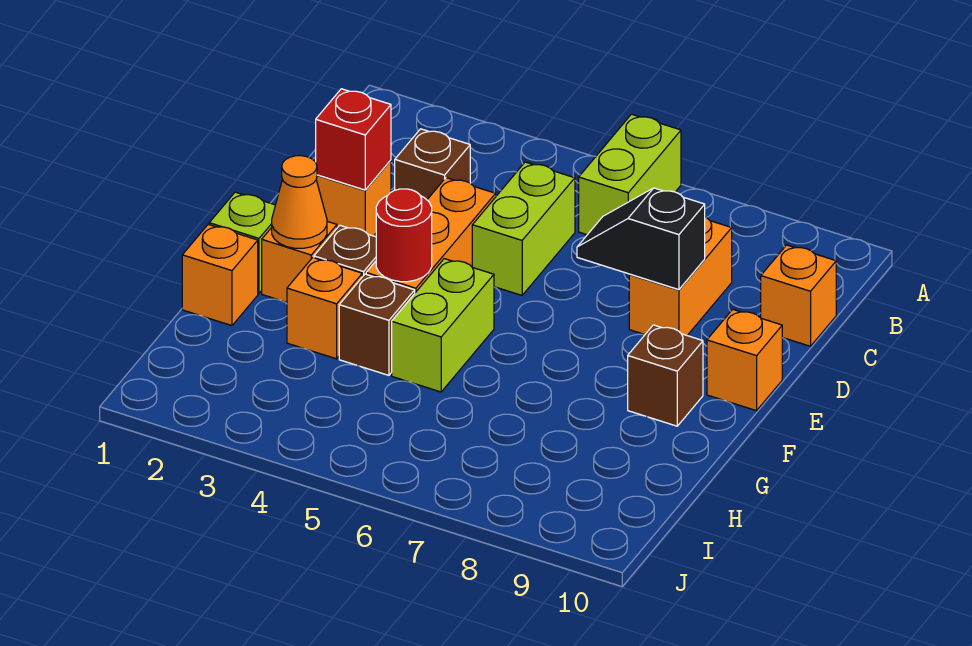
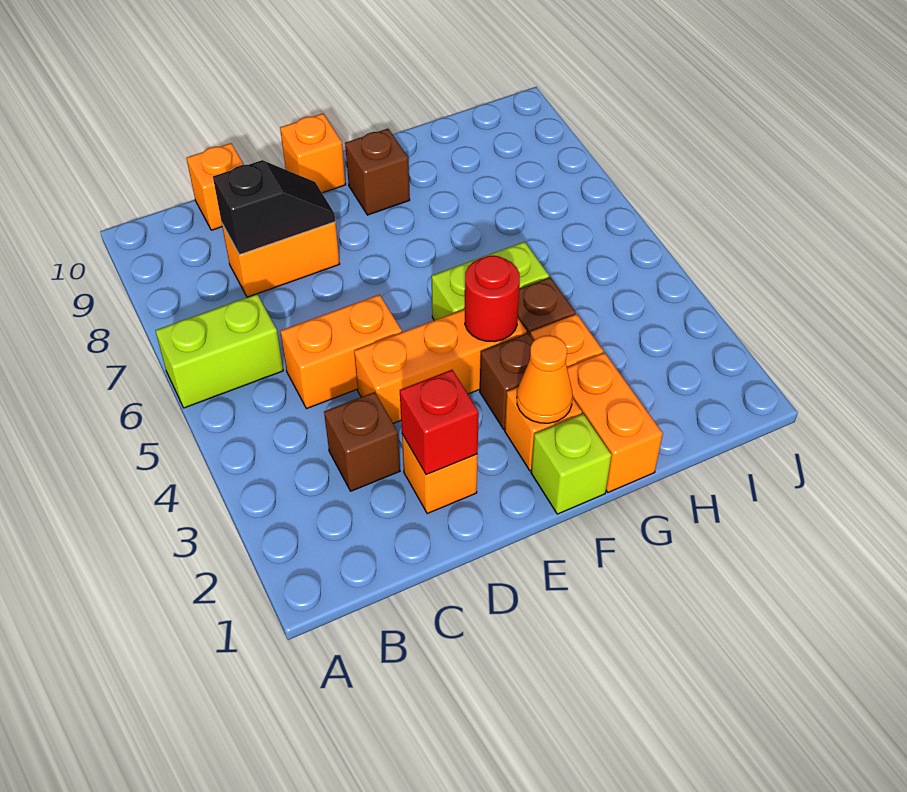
lime brick C5:D5 level 1 -> orange brick C5:D5 level 1
black slope D7:D8 level 2 top 8 -> black slope C8:D8 level 2 top C
orange brick G1 level 1 -> orange brick G1:G2 level 1

